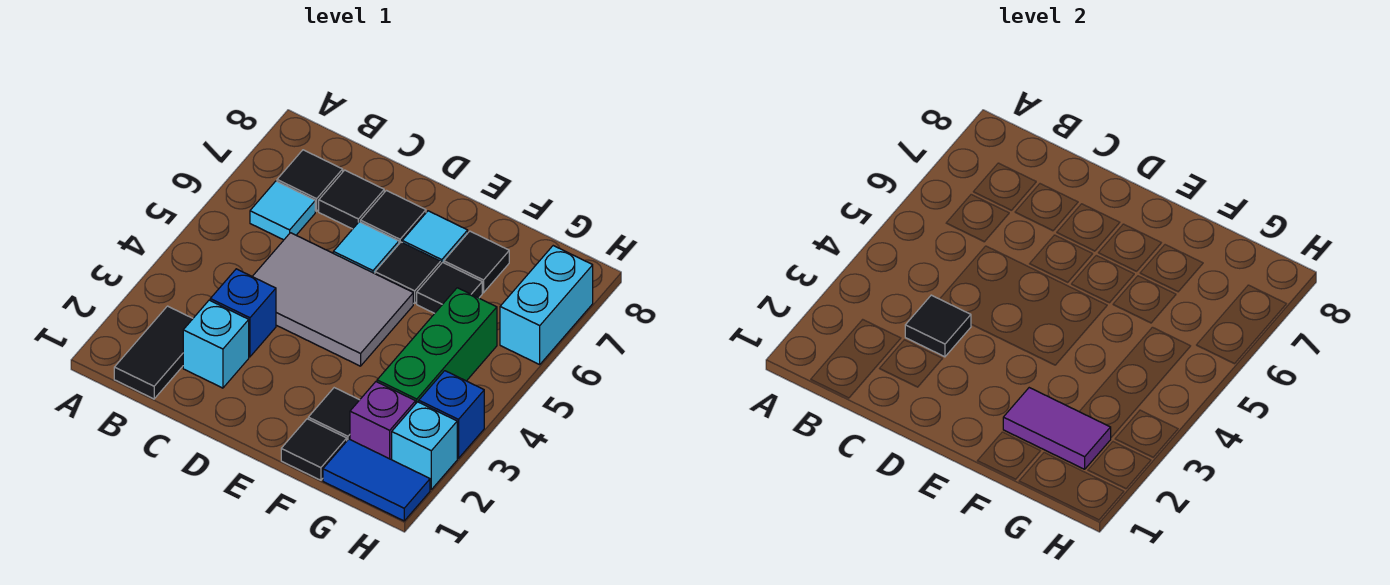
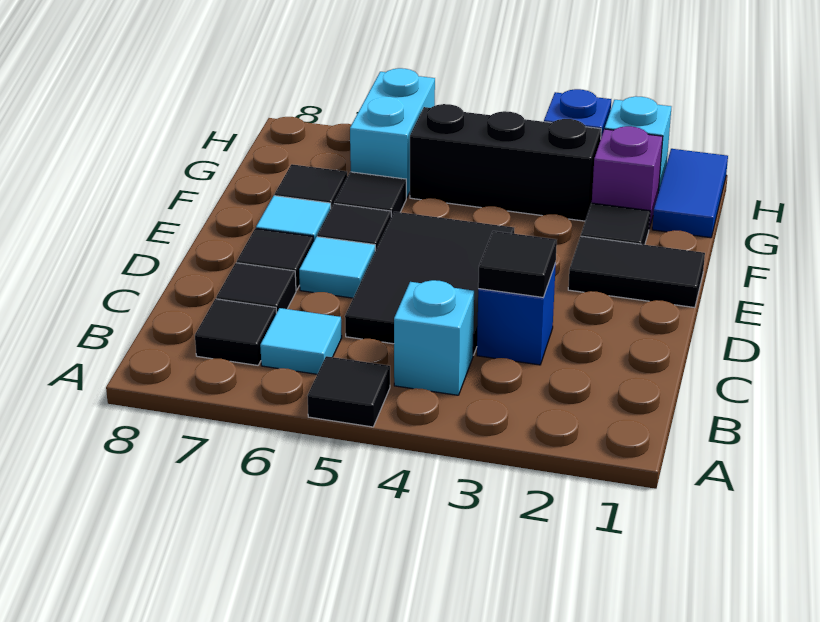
black tile B1:B2 level 1 -> black tile E1:E2 level 1
cyan brick C2 level 1 -> cyan brick B4 level 1
grey tile C4:E5 level 1 -> black tile C4:E5 level 1
black tile F1 level 1 -> black tile A5 level 1
purple tile F2:G2 level 2 -> none
green brick G3:G5 level 1 -> black brick G3:G5 level 1
cyan brick H6:H7 level 1 -> cyan brick G6:H6 level 1

